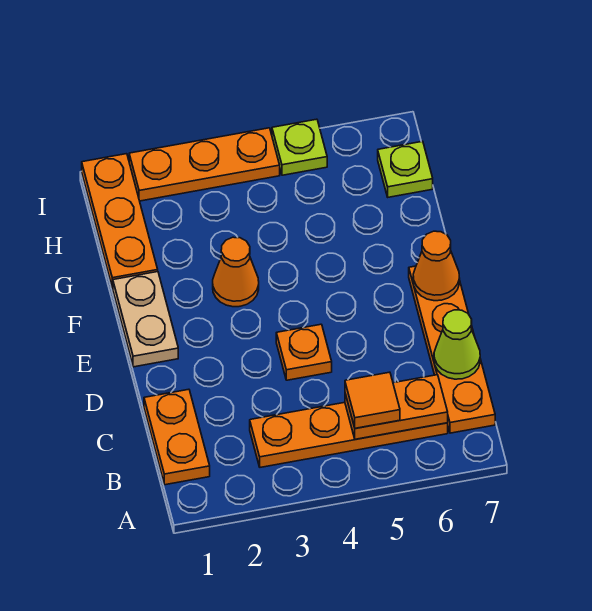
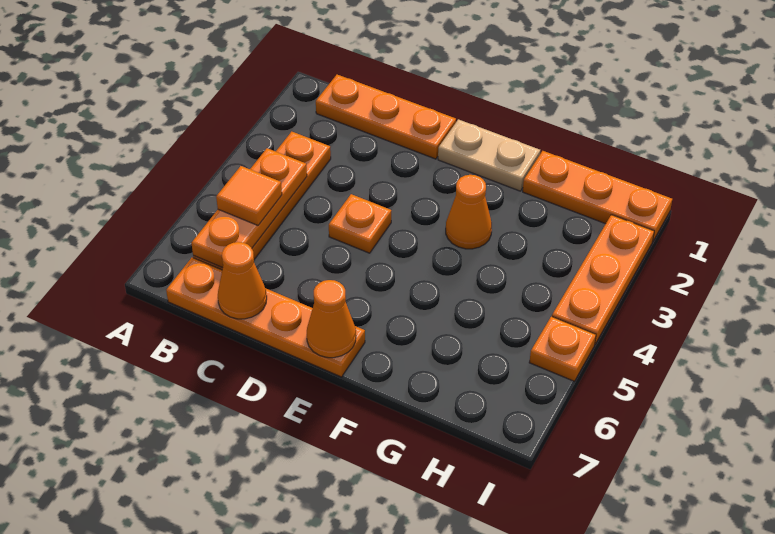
orange plate B1:C1 level 1 -> orange plate B1:D1 level 1
orange plate B5:B6 level 2 -> orange plate B4:B6 level 2
lime cone C7 level 2 -> orange cone C7 level 2
lime plate H7 level 1 -> none
lime plate I5 level 1 -> orange plate I5 level 1

